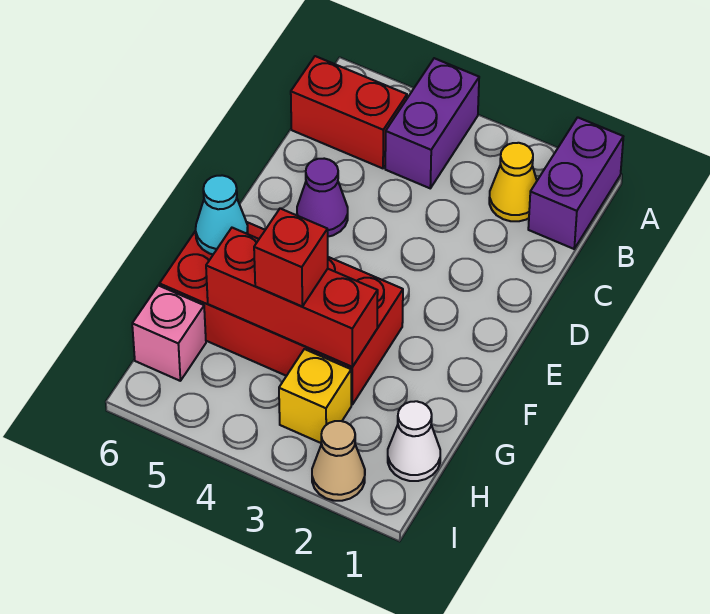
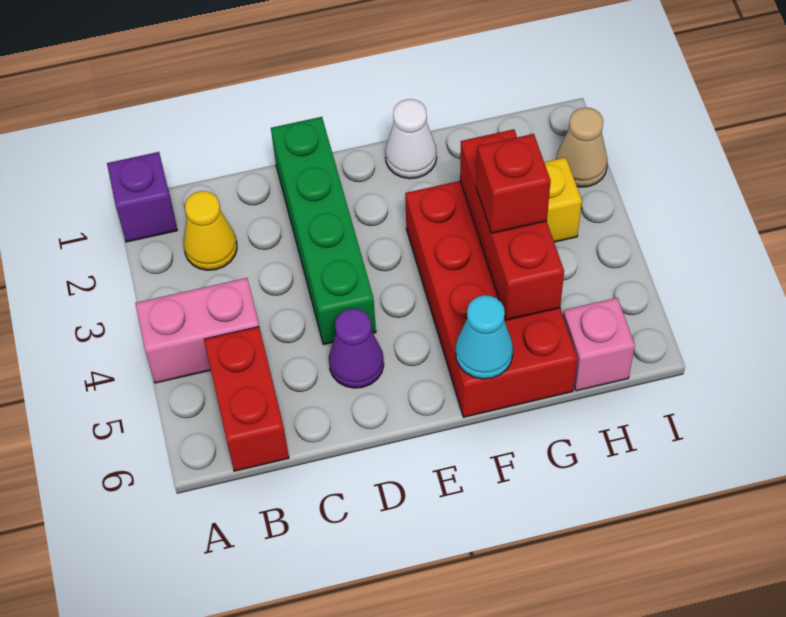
purple brick A1:B1 level 1 -> purple brick A1 level 1
purple brick A4:B4 level 1 -> pink brick A4:B4 level 1
none -> green brick D1:D4 level 1
white cone H1 level 1 -> white cone F1 level 1

